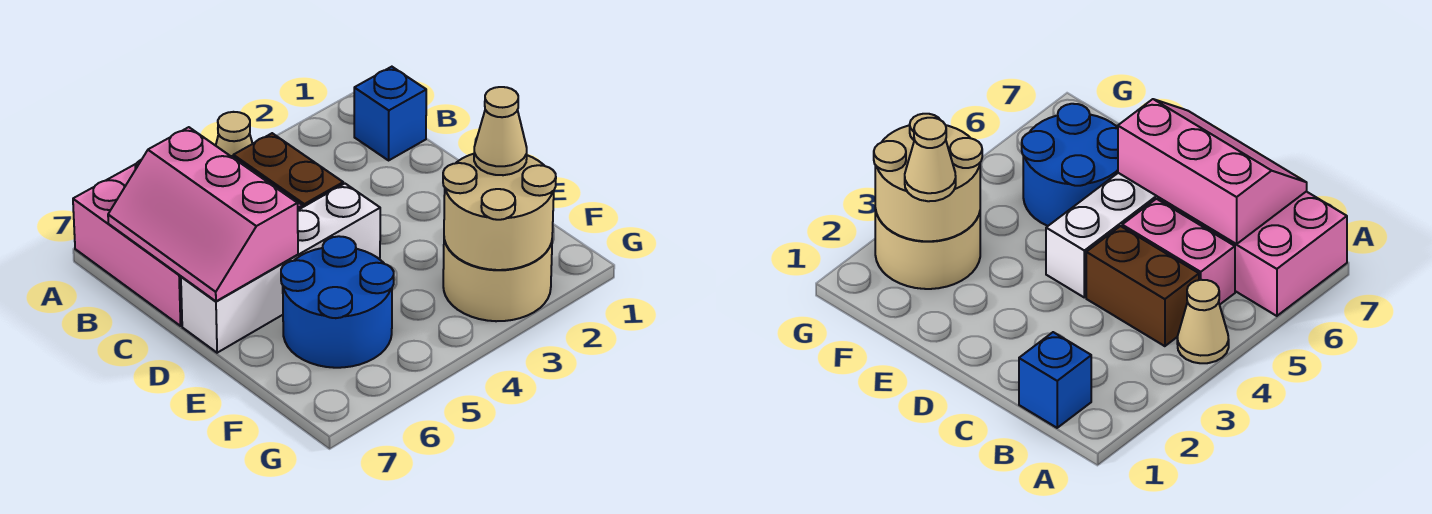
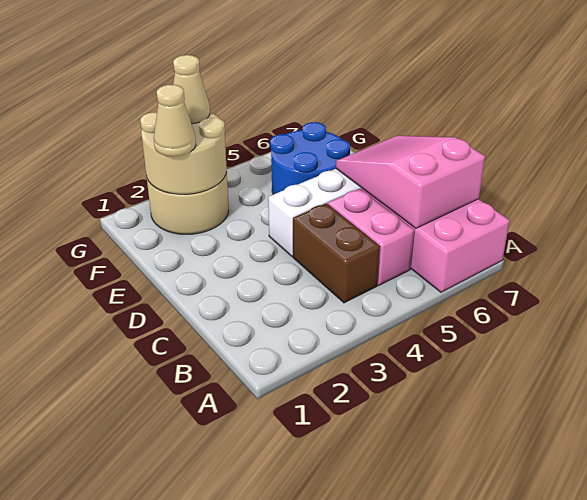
tan cone A4 level 1 -> tan cone G3 level 3
blue brick B1 level 1 -> none
pink slope B6:D7 level 2 top 6 -> pink slope B6:D7 level 2 top B

